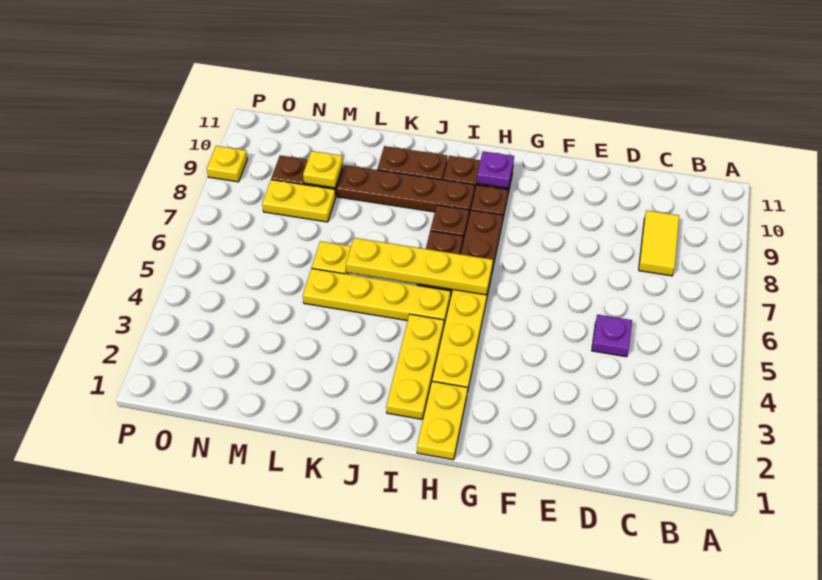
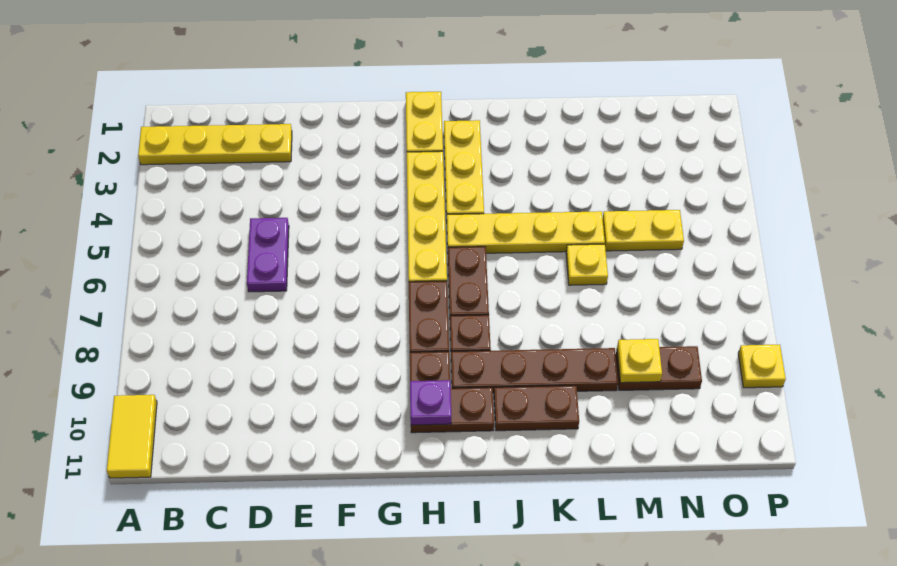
yellow tile C8:C9 level 1 -> yellow tile A10:A11 level 1
purple plate D5 level 1 -> purple plate D5:D6 level 1
yellow plate H6:K6 level 2 -> yellow plate A2:D2 level 1
yellow plate M8:N8 level 1 -> yellow plate M5:N5 level 1

